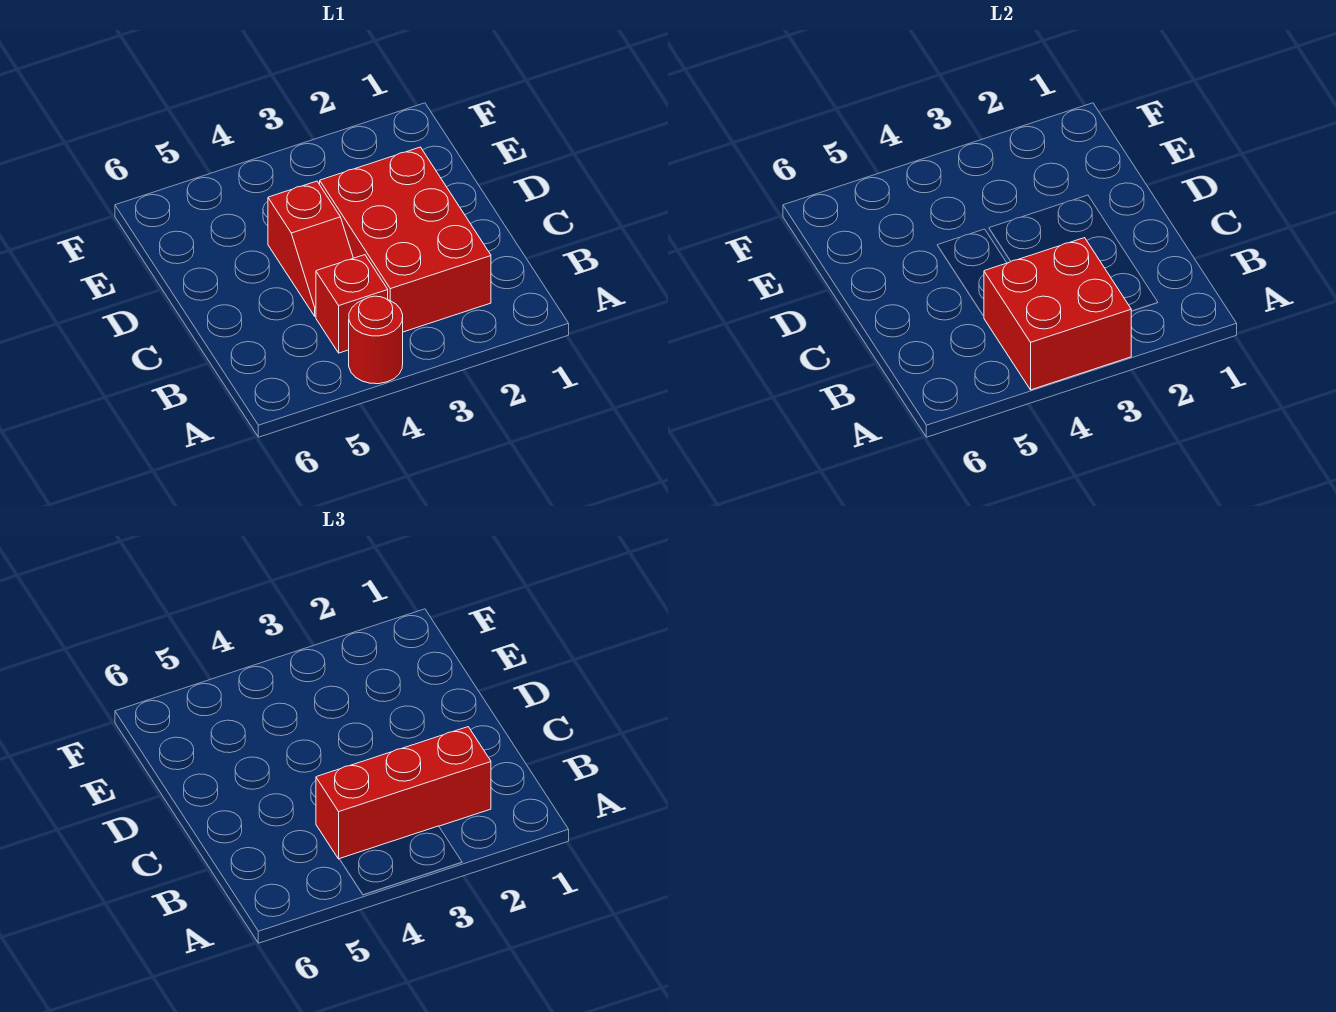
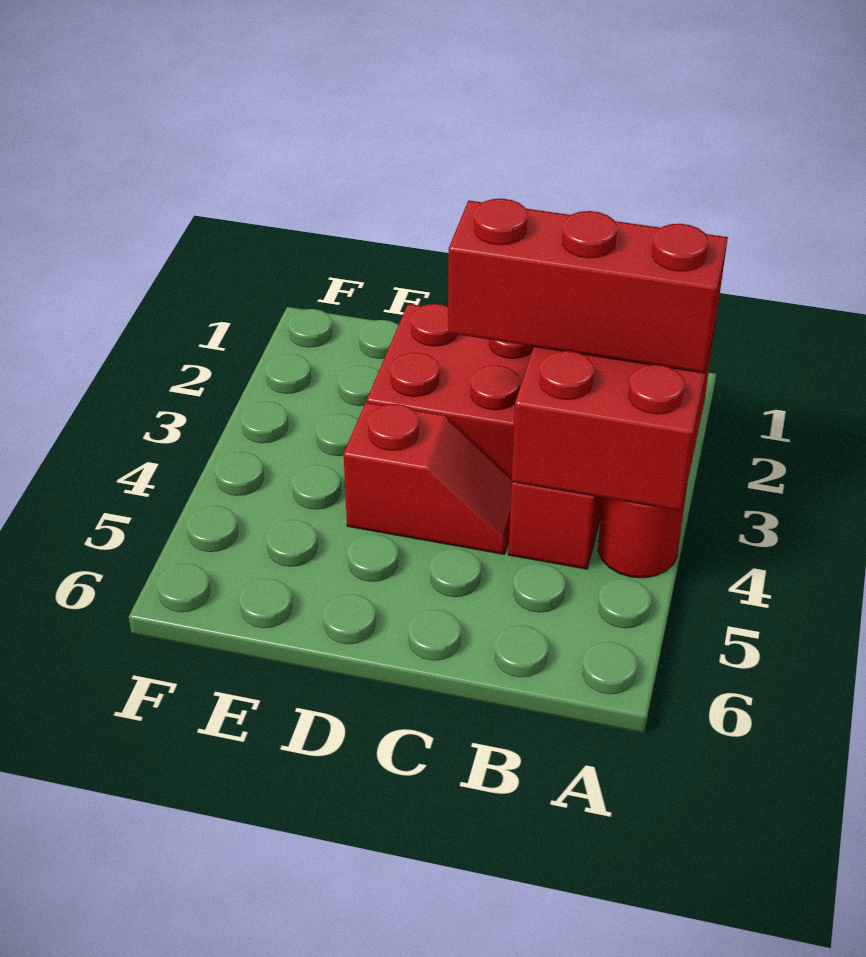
red brick B2:B4 level 3 -> red brick A3:C3 level 3

